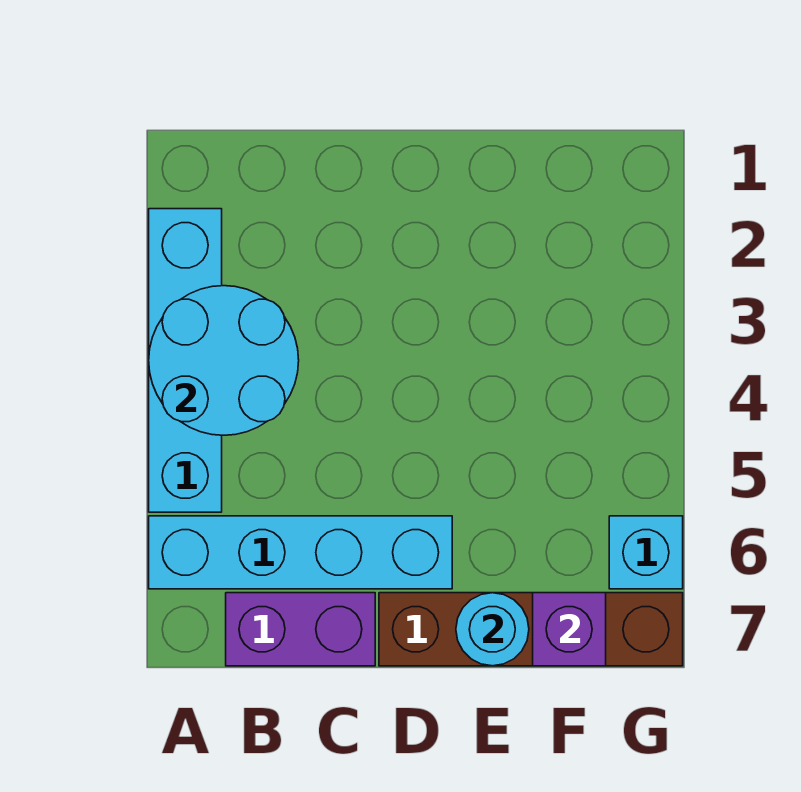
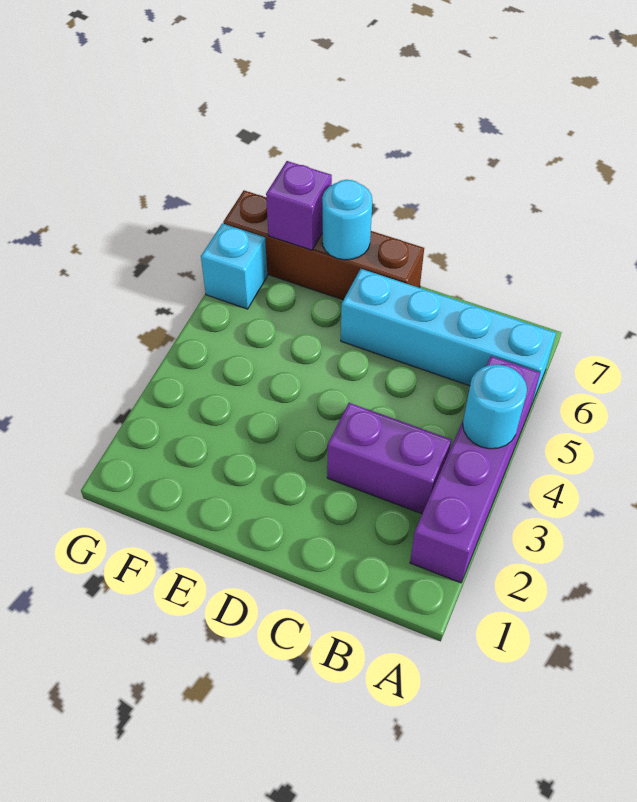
cyan brick A2:A5 level 1 -> purple brick A2:A5 level 1
cyan round brick A3:B4 level 2 -> cyan round brick A4 level 2
purple brick B7:C7 level 1 -> purple brick B3:C3 level 1

